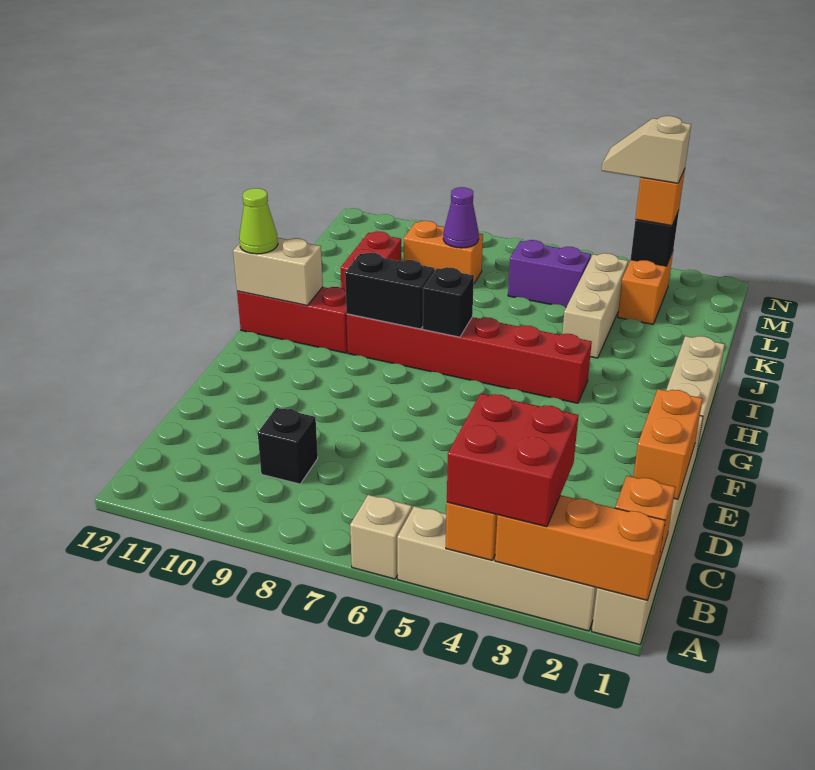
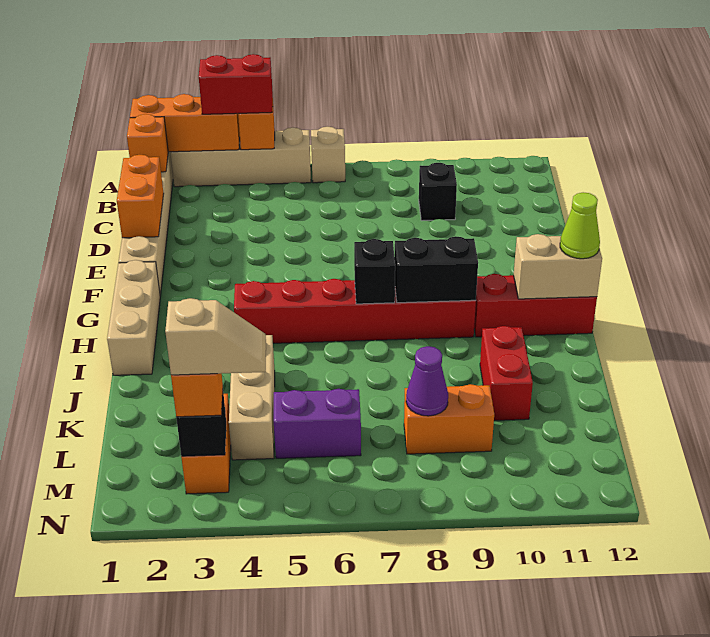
red brick A3:B4 level 3 -> red brick A3:A4 level 3

